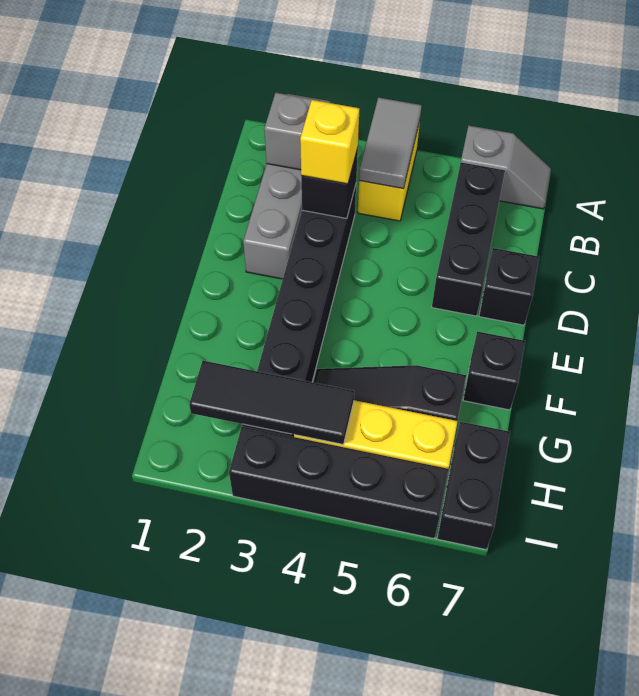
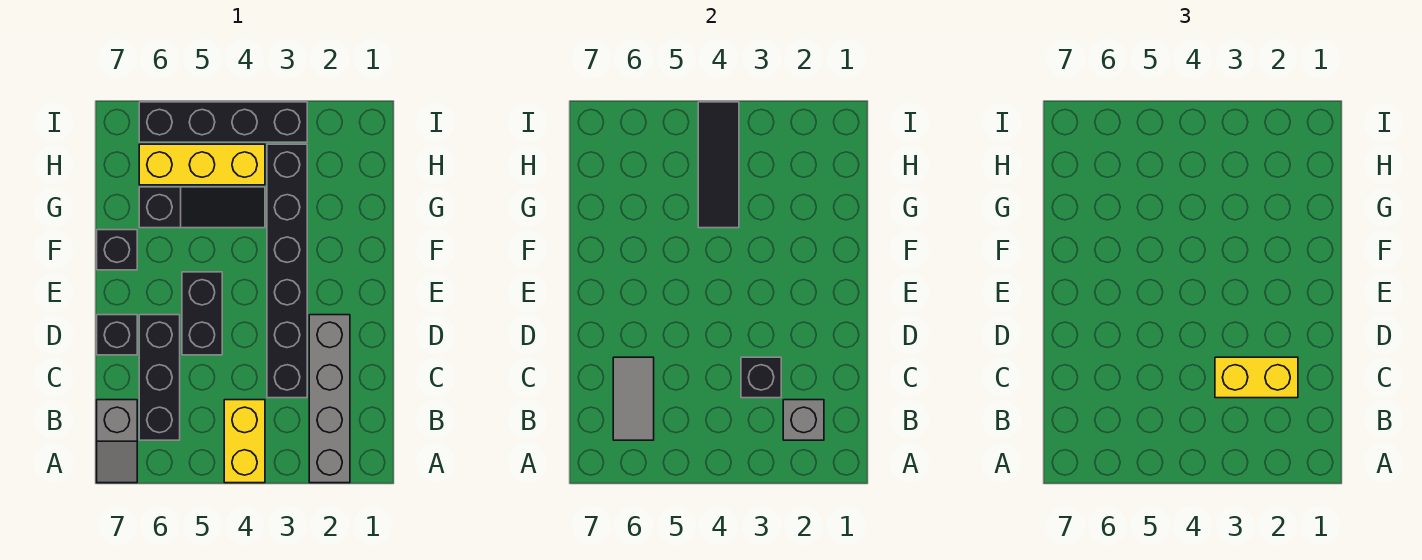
grey tile A4:B4 level 2 -> grey tile B6:C6 level 2
grey slope A6:A7 level 1 top 6 -> grey slope A7:B7 level 1 top B
yellow brick C3 level 3 -> yellow brick C2:C3 level 3
black tile H2:H4 level 2 -> black tile G4:I4 level 2
black brick H7:I7 level 1 -> black brick D5:E5 level 1

